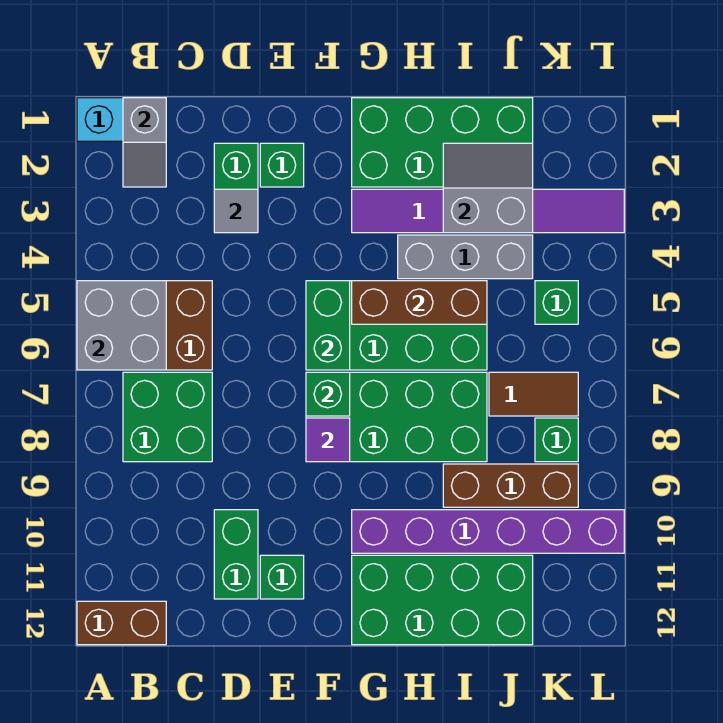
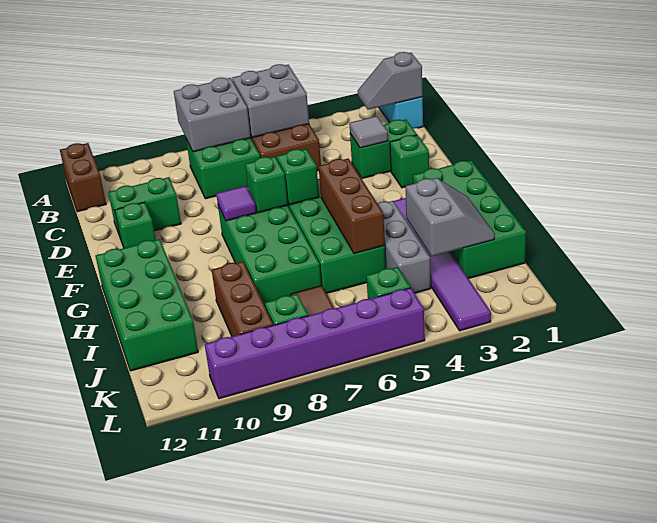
none -> grey brick A7:B8 level 2
green brick F5:F6 level 2 -> green brick F6 level 2
purple brick G10:L10 level 1 -> purple brick L5:L10 level 1

